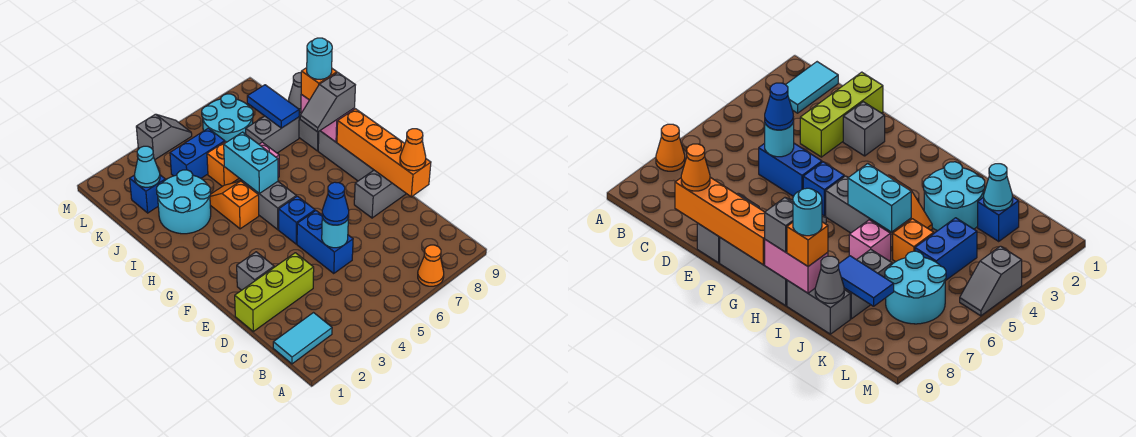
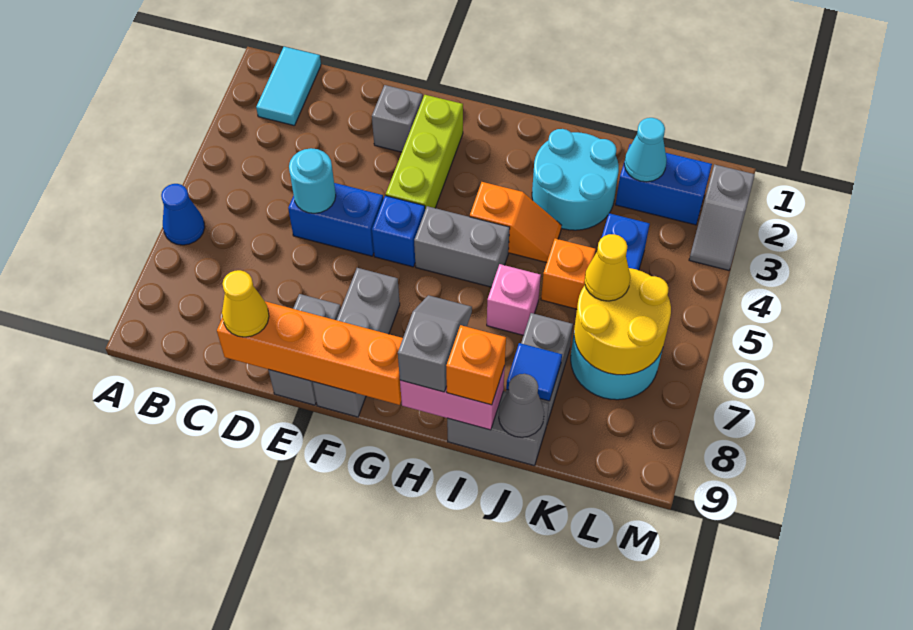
orange cone A7 level 1 -> none
lime brick D1:D3 level 1 -> lime brick F2:F4 level 1
blue cone D5 level 3 -> blue cone A6 level 1
orange cone D9 level 3 -> yellow cone D9 level 3
grey brick F9:H9 level 1 -> grey brick F7:F9 level 1
cyan brick H5:I5 level 2 -> none
cyan round brick I9 level 4 -> none
blue tile J8:K8 level 2 -> blue tile J8 level 2
blue brick K2 level 1 -> blue brick K2:L2 level 1
none -> yellow round brick K6:L7 level 2
none -> yellow cone K6 level 3
grey slope M4:M5 level 1 top 4 -> grey slope M2:M3 level 1 top 2

